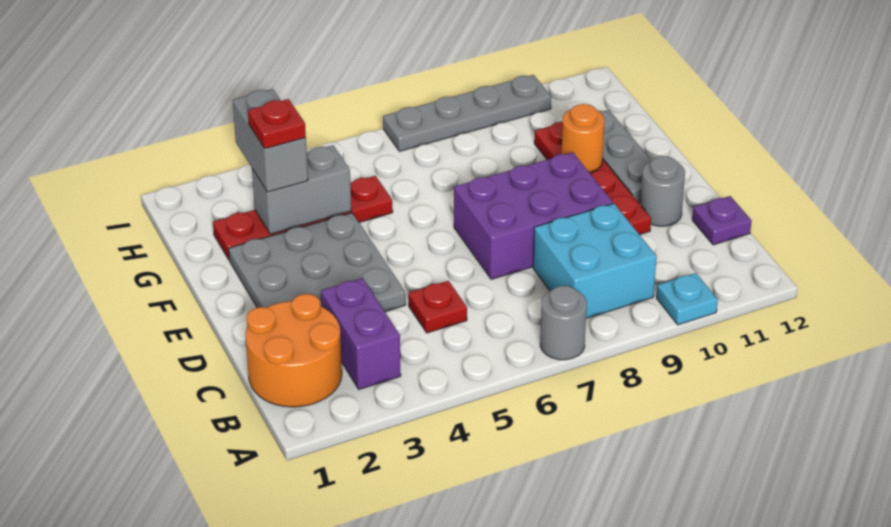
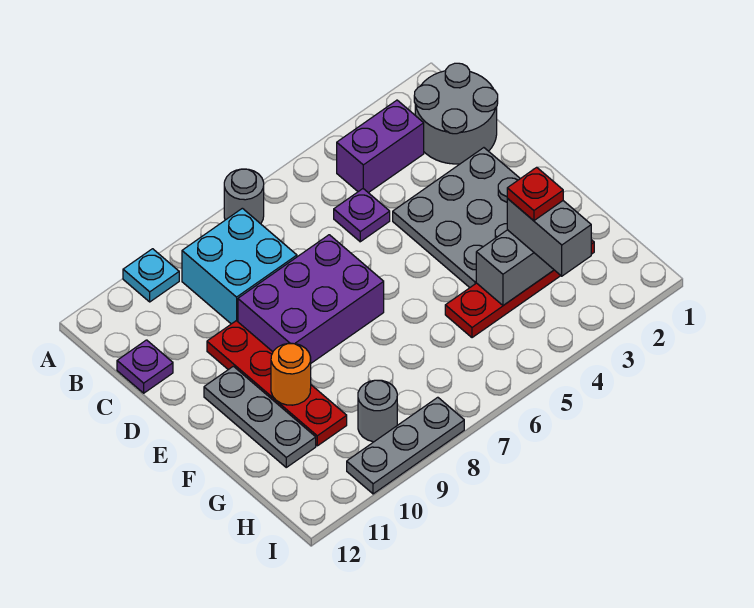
orange round brick B1:C2 level 1 -> grey round brick B1:C2 level 1
purple brick B3:C3 level 1 -> purple brick B3:B4 level 1
red plate C5 level 1 -> purple plate C5 level 1
grey round brick D11 level 1 -> grey round brick H9 level 1
grey plate I7:I10 level 1 -> grey plate I8:I10 level 1

